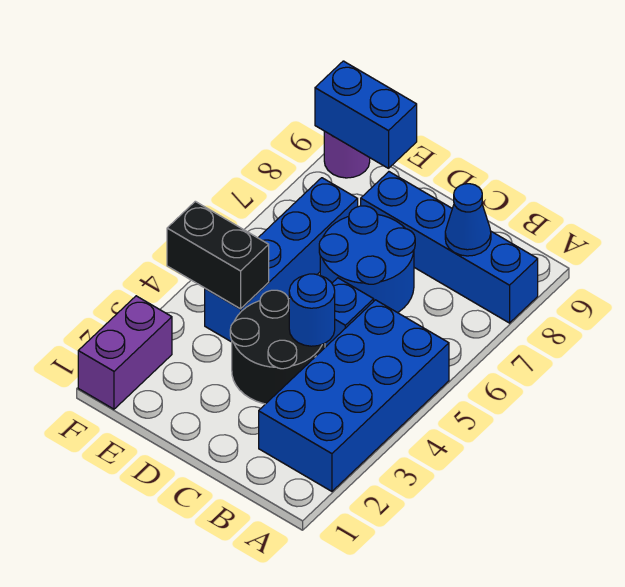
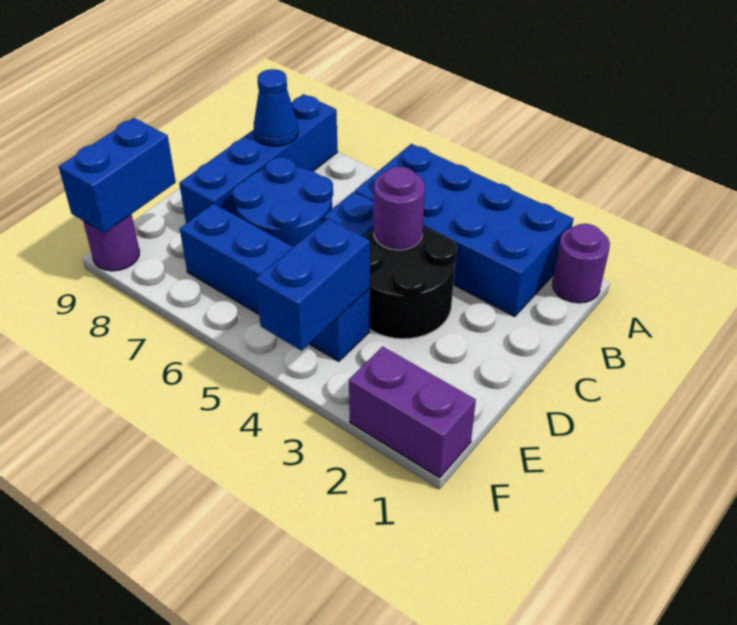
none -> purple round brick A1 level 1
blue round brick C4 level 2 -> purple round brick C4 level 2
black brick E4:F4 level 2 -> blue brick E4:F4 level 2

